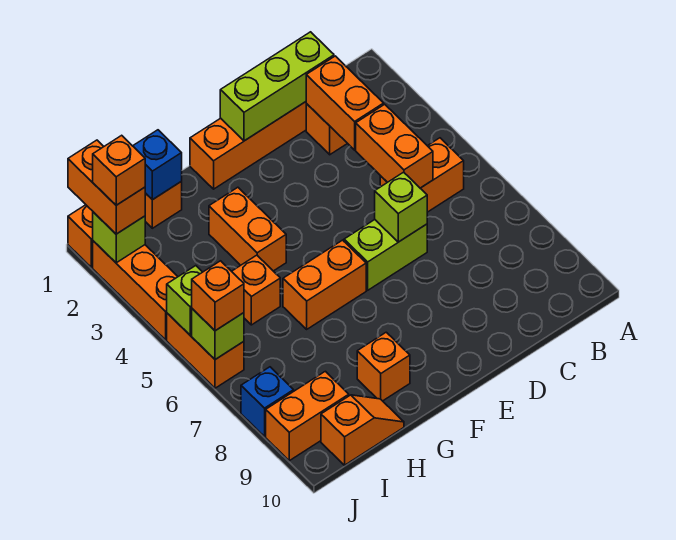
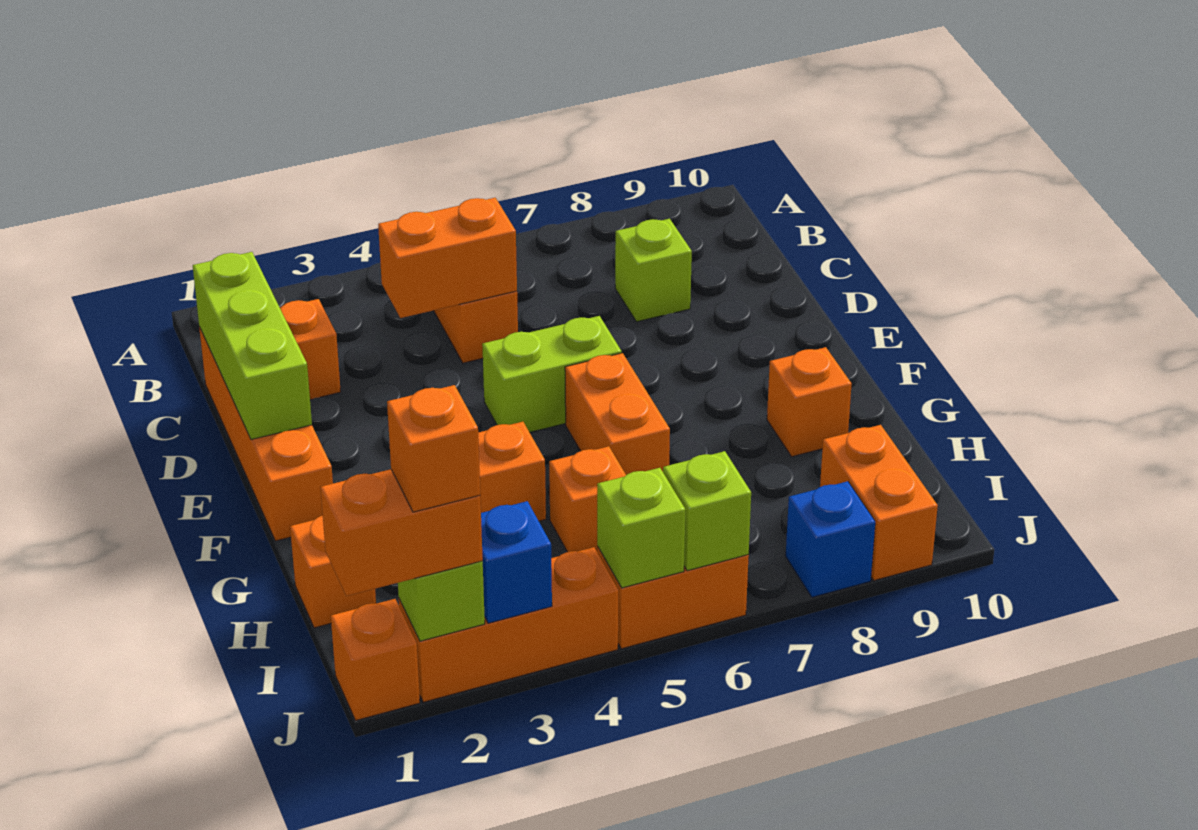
orange brick C2:C3 level 2 -> none
lime brick D6:E6 level 1 -> lime brick E5:E6 level 1
lime brick D6 level 2 -> lime brick C8 level 1
blue brick H1 level 2 -> blue brick J3 level 2
orange slope H10:I10 level 1 top I -> none
orange brick J6 level 3 -> none

